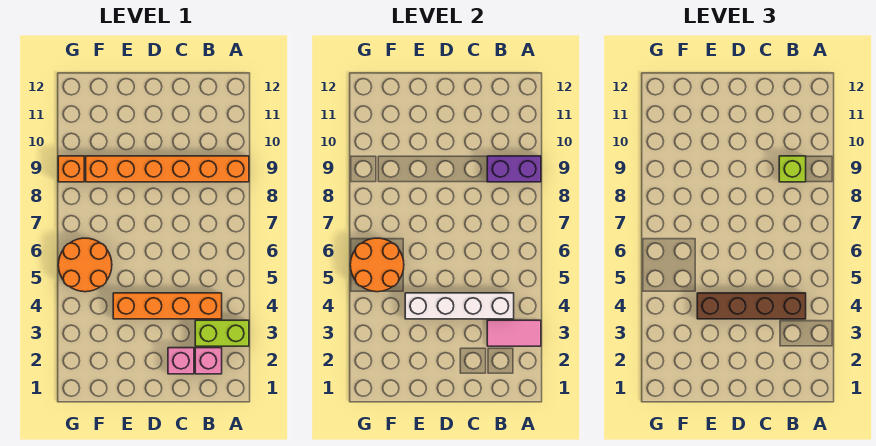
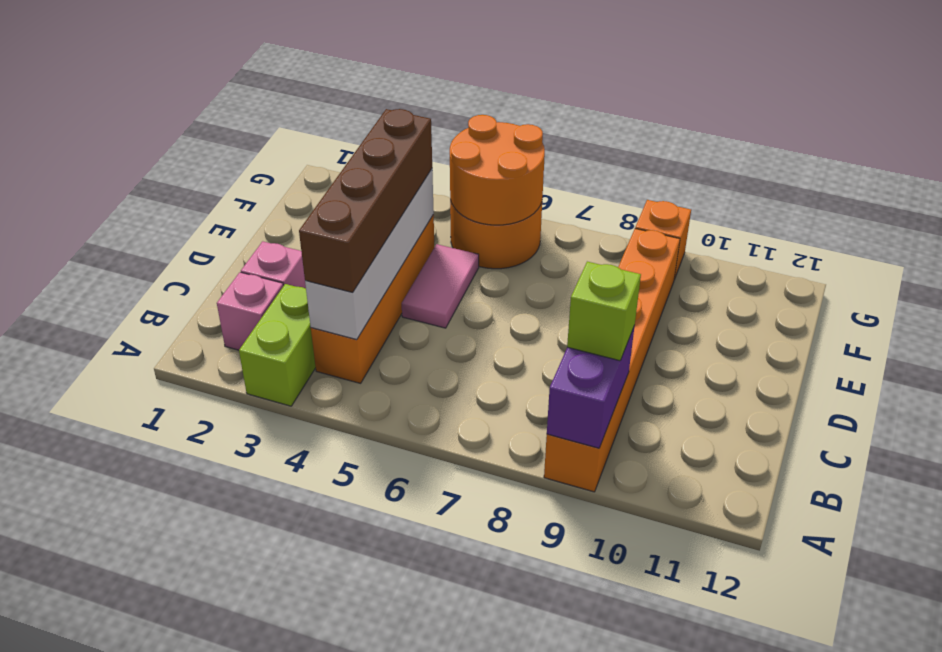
pink tile A3:B3 level 2 -> pink tile D5:E5 level 1

